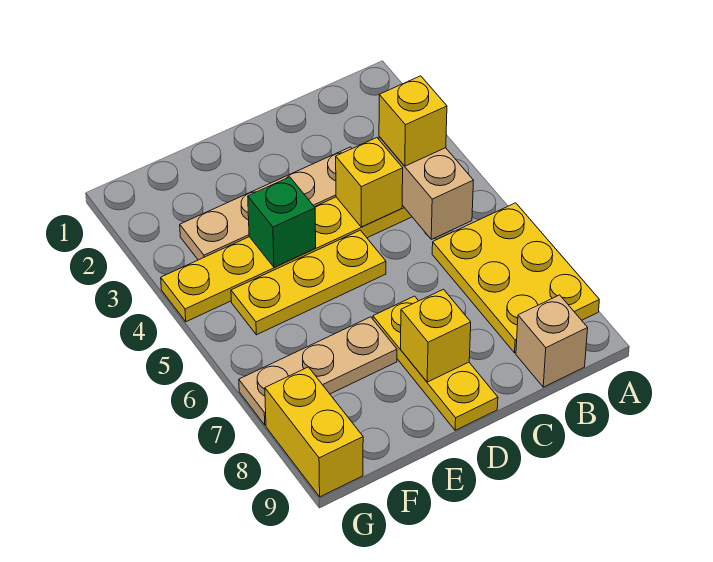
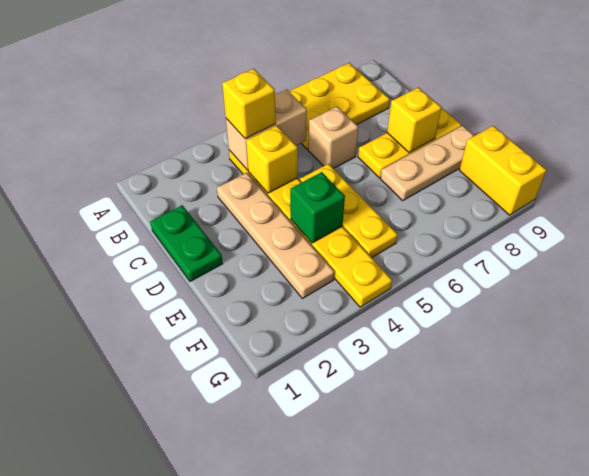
tan brick B9 level 1 -> tan brick C6 level 1
none -> green plate C1:D1 level 1
tan plate E7:G7 level 1 -> tan plate E7:E9 level 1
yellow brick G8:G9 level 1 -> yellow brick F9:G9 level 1

